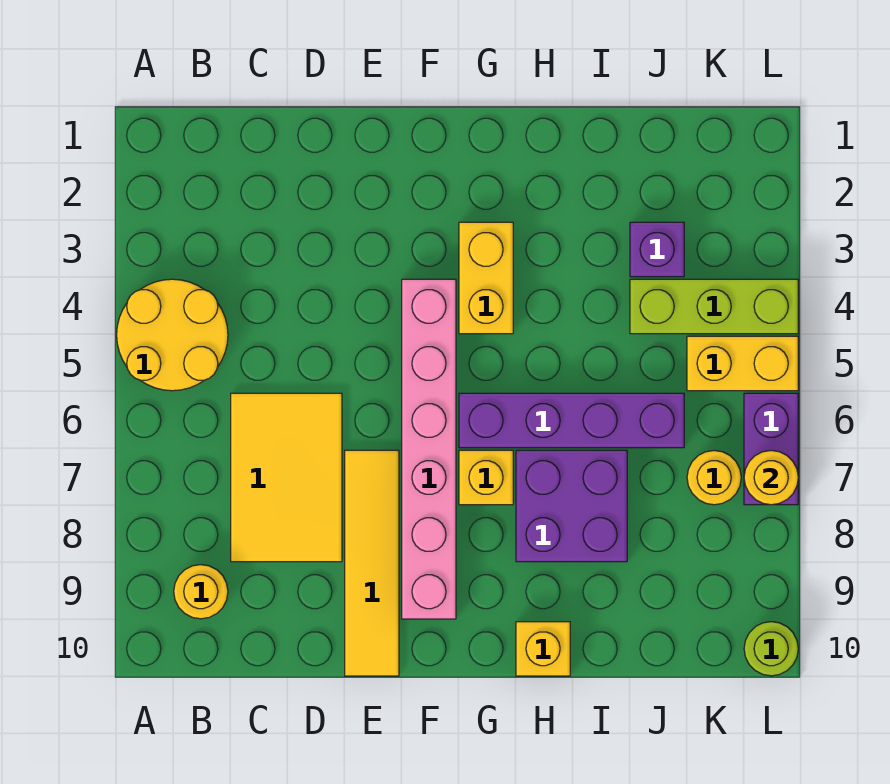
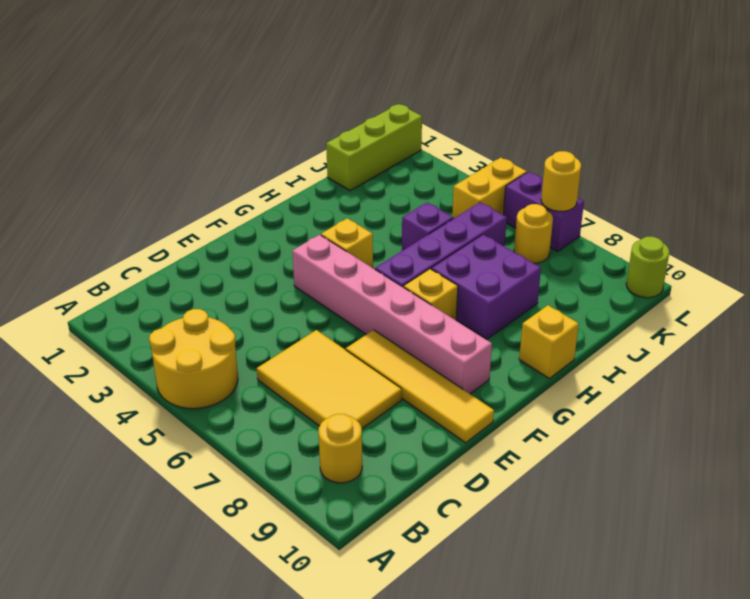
yellow brick G3:G4 level 1 -> yellow brick G4 level 1
purple brick J3 level 1 -> purple brick I5 level 1
lime brick J4:L4 level 1 -> lime brick J1:L1 level 1

